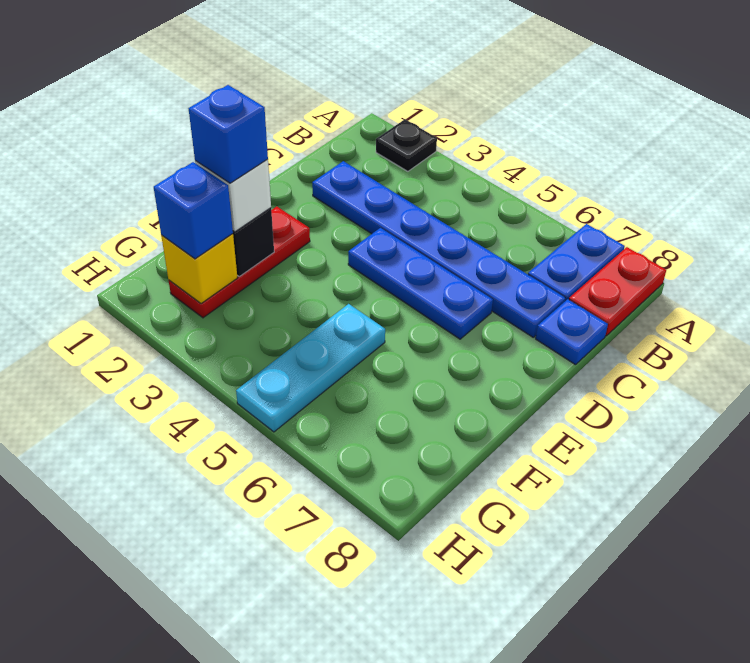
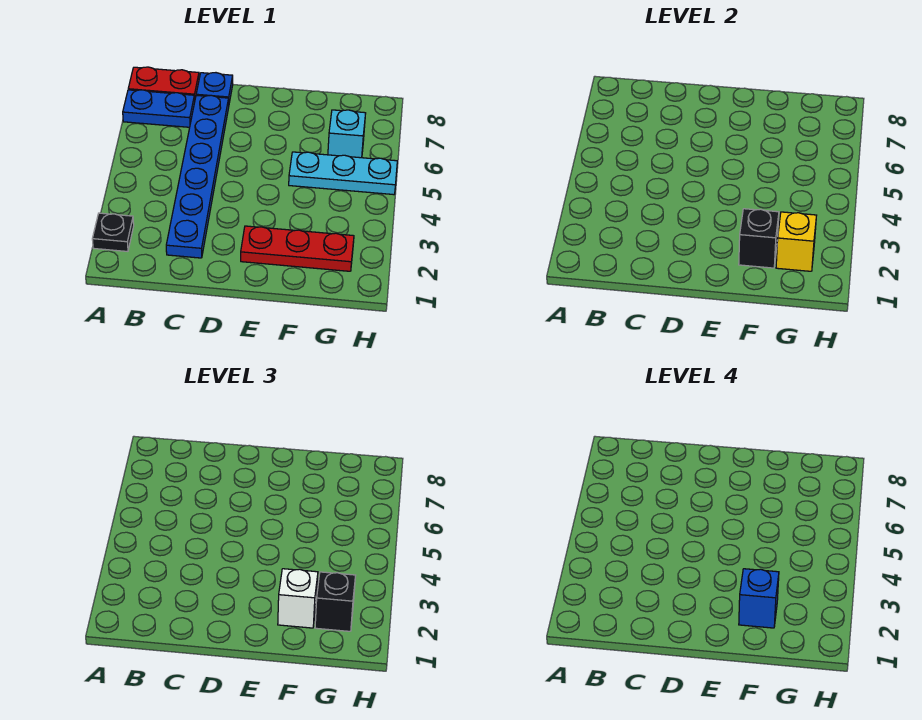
blue plate D4:D6 level 1 -> none
blue brick G2 level 3 -> black brick G2 level 3
none -> cyan brick G6 level 1

